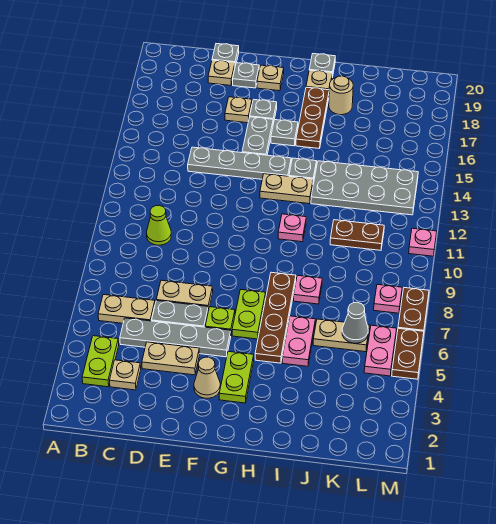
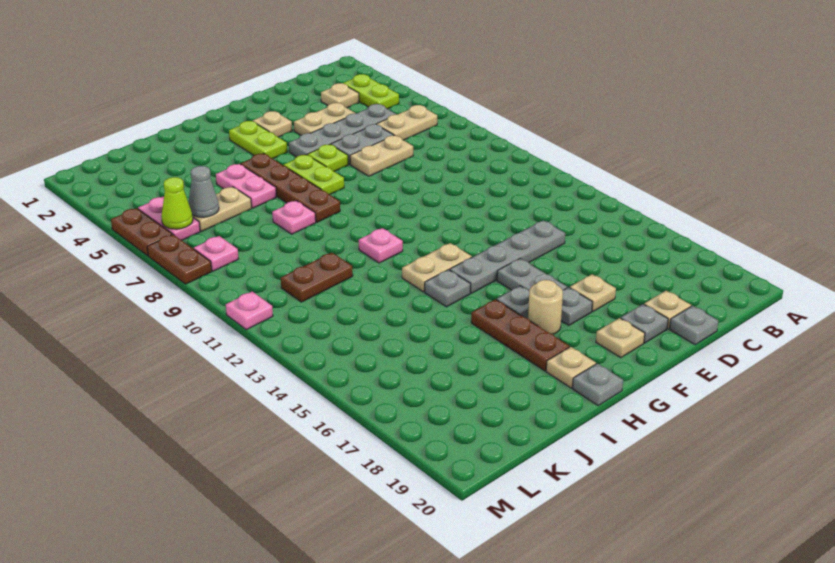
lime cone C10 level 1 -> lime cone L6 level 2
tan cone F3 level 1 -> tan plate F3 level 1
grey plate I13:L14 level 1 -> none
tan round brick I18 level 1 -> tan round brick G17 level 1

